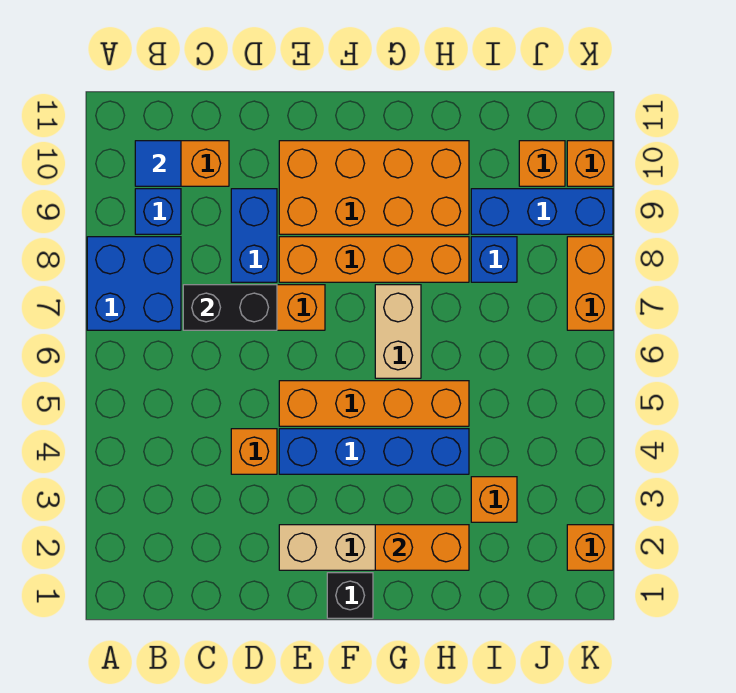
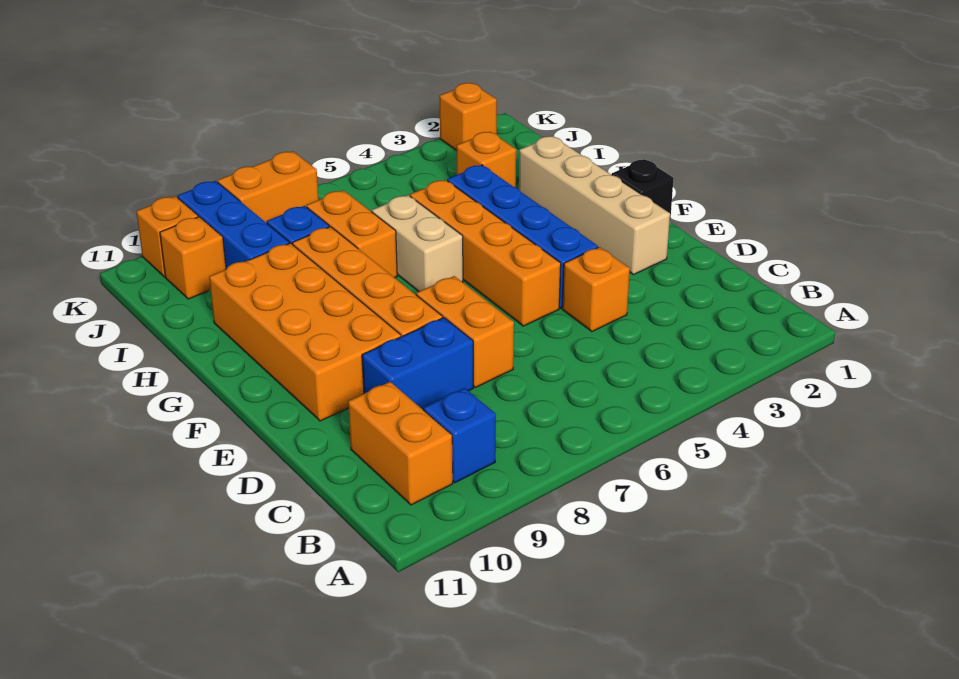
blue brick A7:B8 level 1 -> none
blue tile B10 level 2 -> none
black brick C7:D7 level 2 -> none
orange brick G2:H2 level 2 -> orange brick H7:I7 level 1
tan brick G6:G7 level 1 -> tan brick G6:H6 level 1

